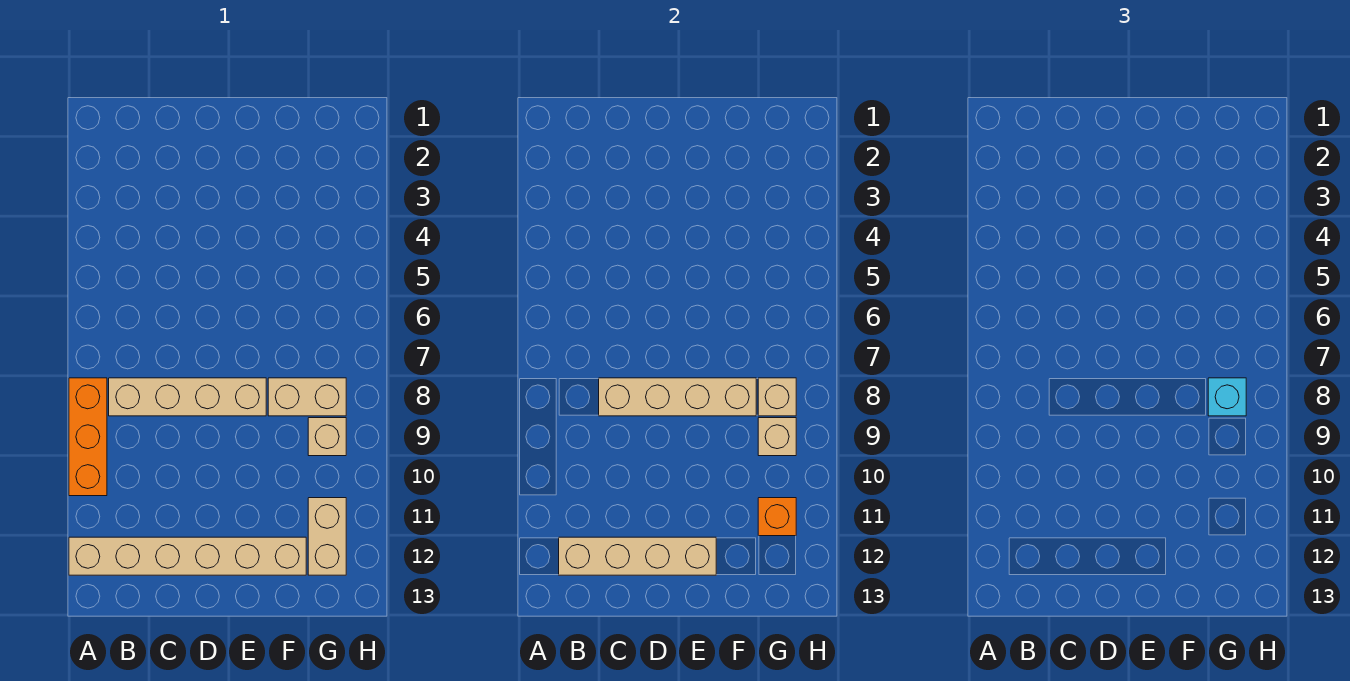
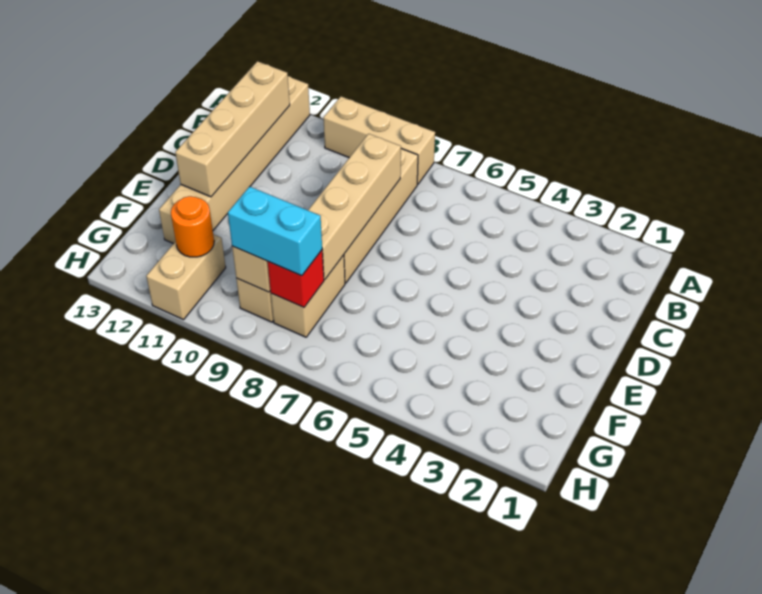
orange brick A8:A10 level 1 -> tan brick A8:A10 level 1
tan brick G8 level 2 -> red brick G8 level 2
cyan brick G8 level 3 -> cyan brick G8:G9 level 3
tan brick G11:G12 level 1 -> tan brick G11:H11 level 1
orange brick G11 level 2 -> orange round brick G11 level 2

